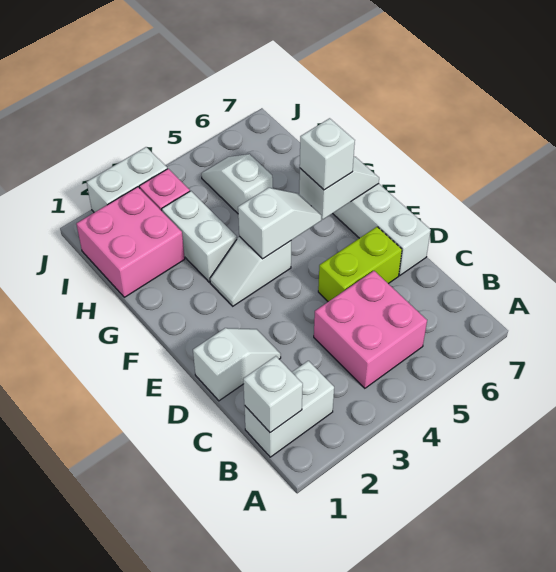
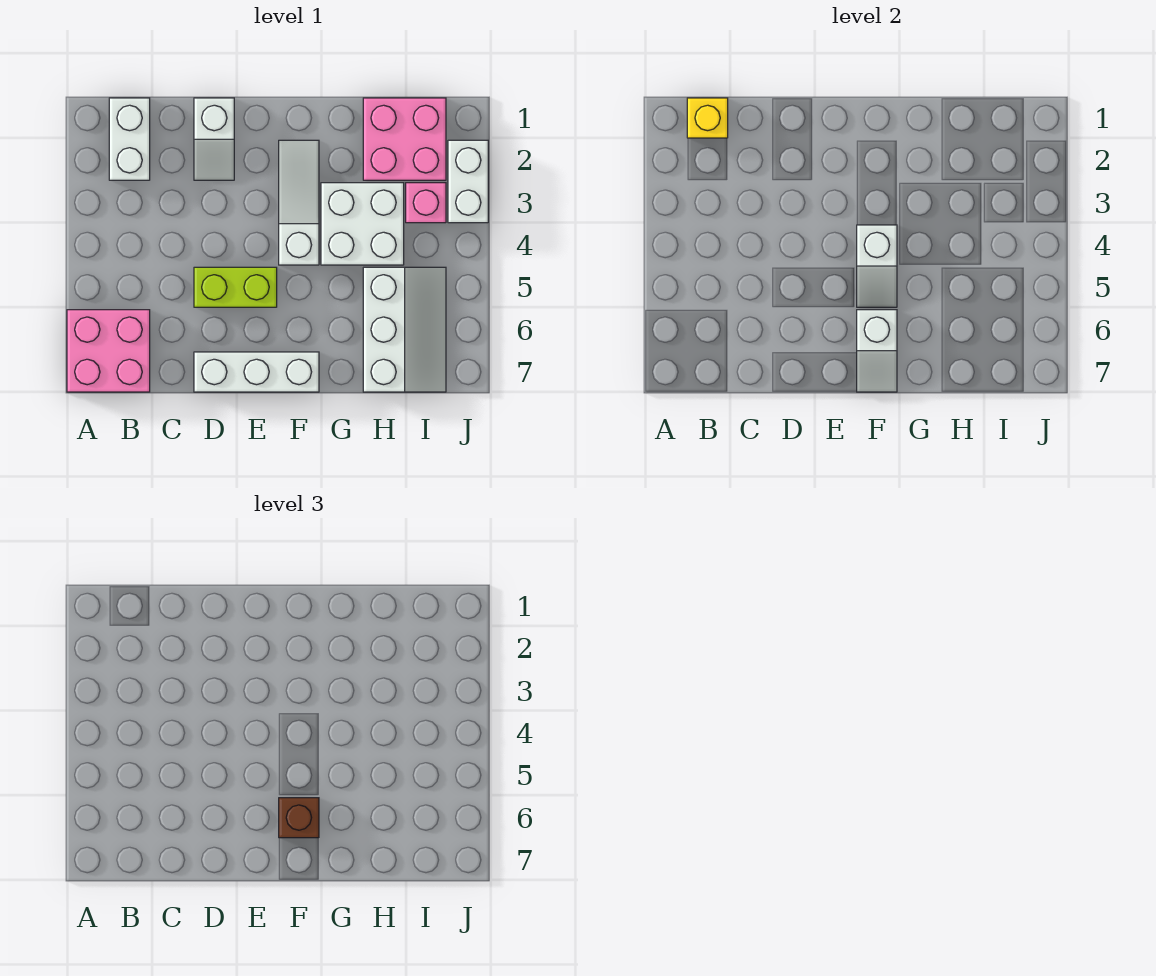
white brick B1 level 2 -> yellow brick B1 level 2
pink brick B4:C5 level 1 -> pink brick A6:B7 level 1
lime brick D5:D6 level 1 -> lime brick D5:E5 level 1
white slope F3:F4 level 1 top 4 -> white slope F2:F4 level 1 top 4
white brick F6 level 3 -> brown brick F6 level 3
white brick G3:H3 level 1 -> white brick G3:H4 level 1
white slope H5:I5 level 1 top H -> white slope H5:I7 level 1 top H

